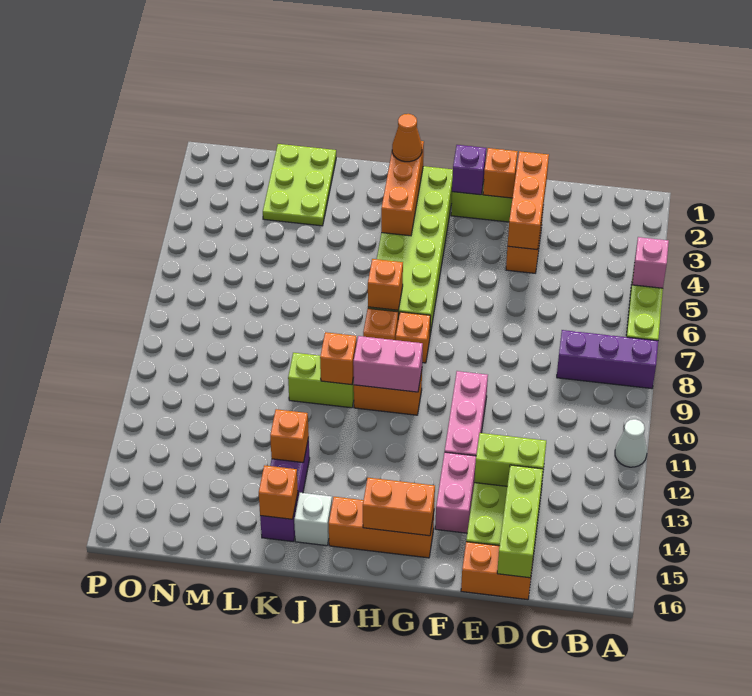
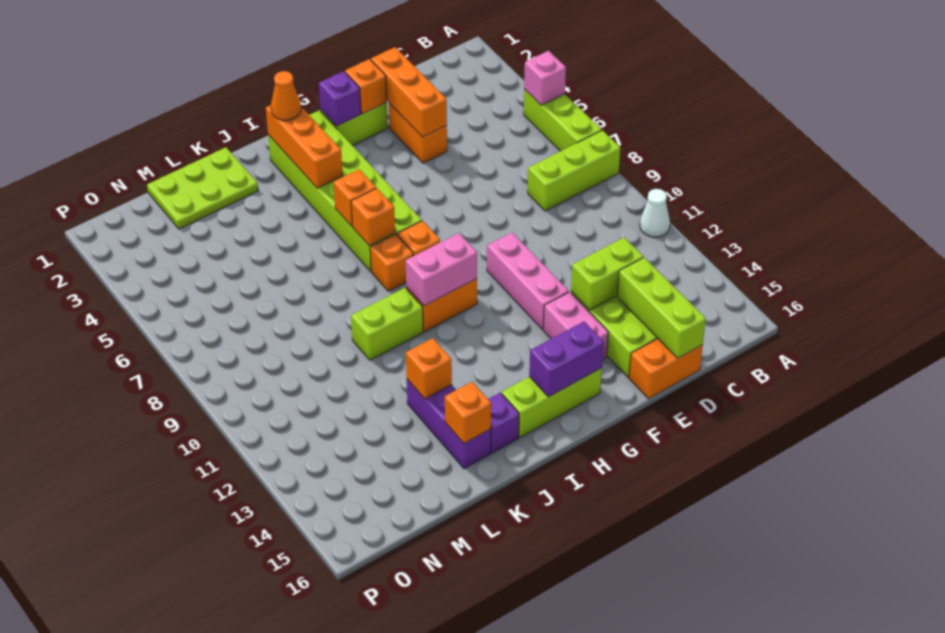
purple brick A8:C8 level 1 -> lime brick A8:C8 level 1
orange brick G15:I15 level 1 -> lime brick G15:I15 level 1
orange brick G15:H15 level 2 -> purple brick G15:H15 level 2
orange brick J10 level 2 -> orange brick I6 level 2
white brick J15 level 1 -> purple brick J15 level 1
lime plate L1:M3 level 1 -> lime plate K1:M2 level 1

